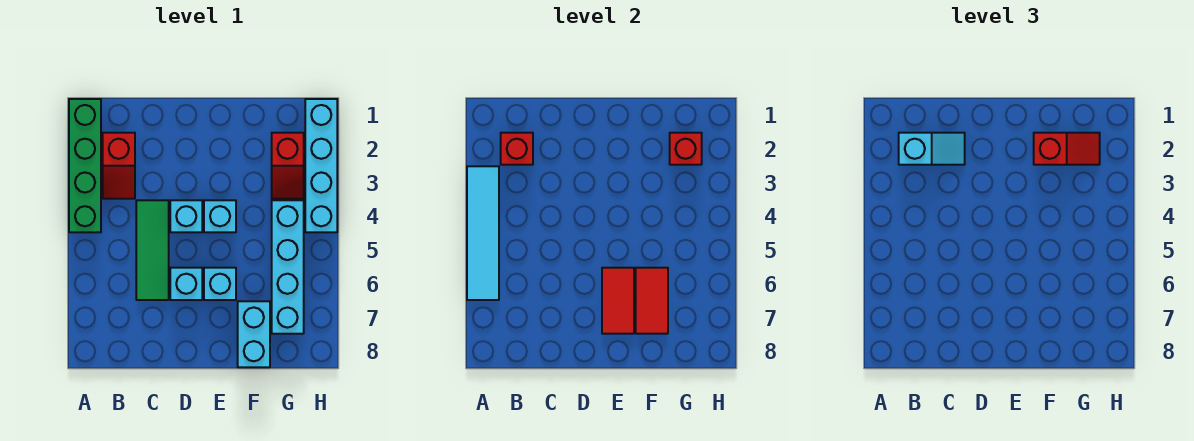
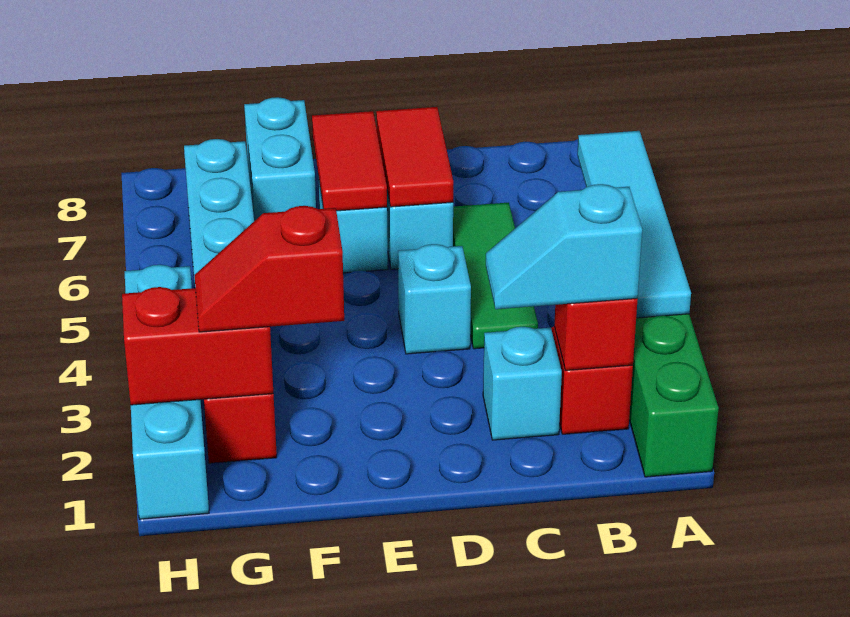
cyan brick E4 level 1 -> cyan brick C2 level 1
red tile F6:F7 level 2 -> red tile D6:D7 level 2
red brick G2 level 2 -> red brick G2:H2 level 2

